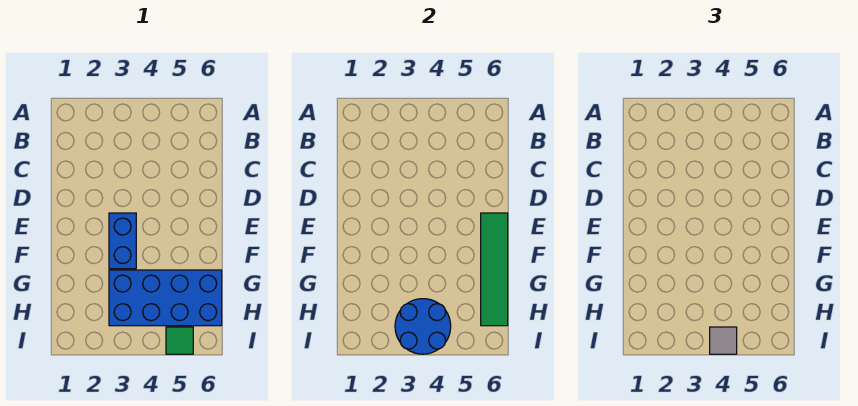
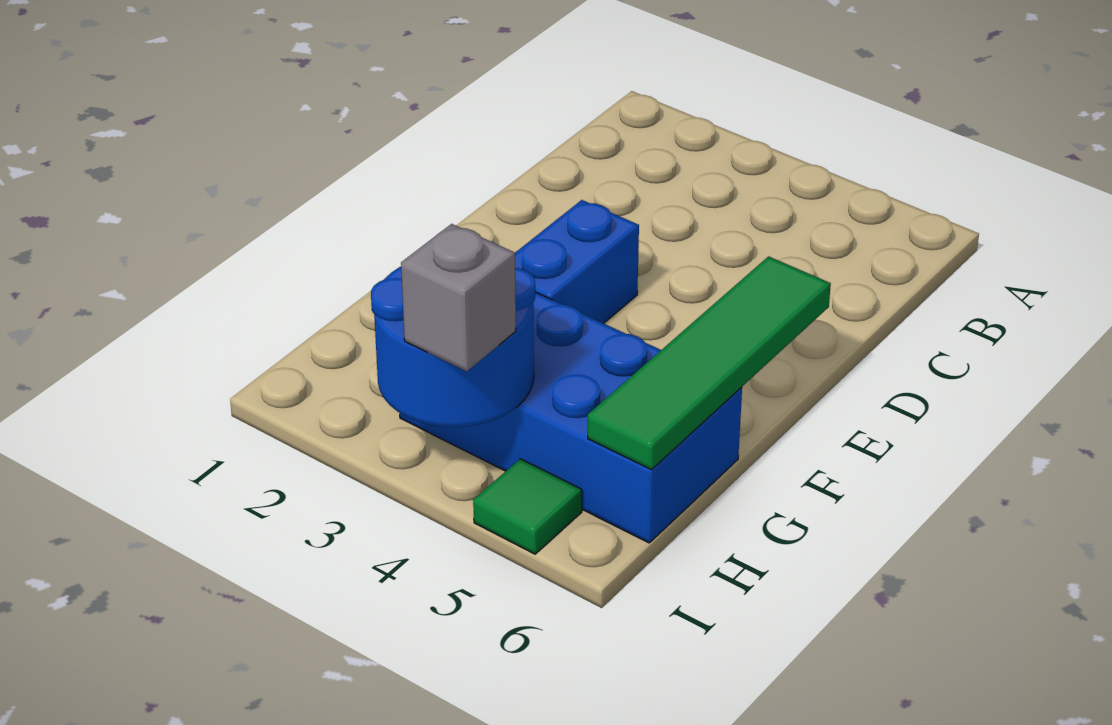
grey tile I4 level 3 -> grey brick I4 level 3

